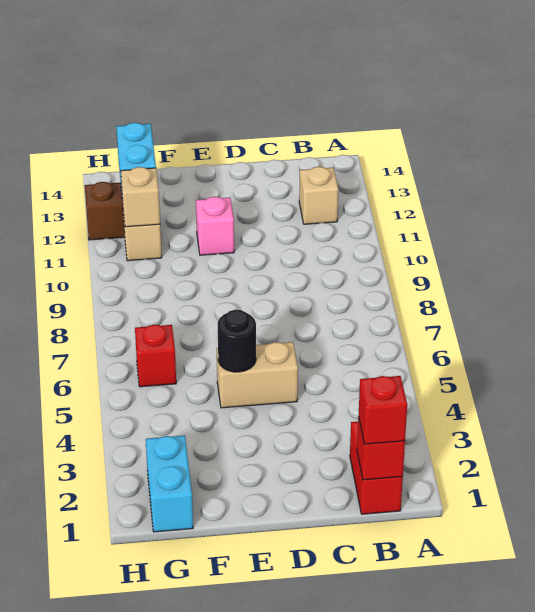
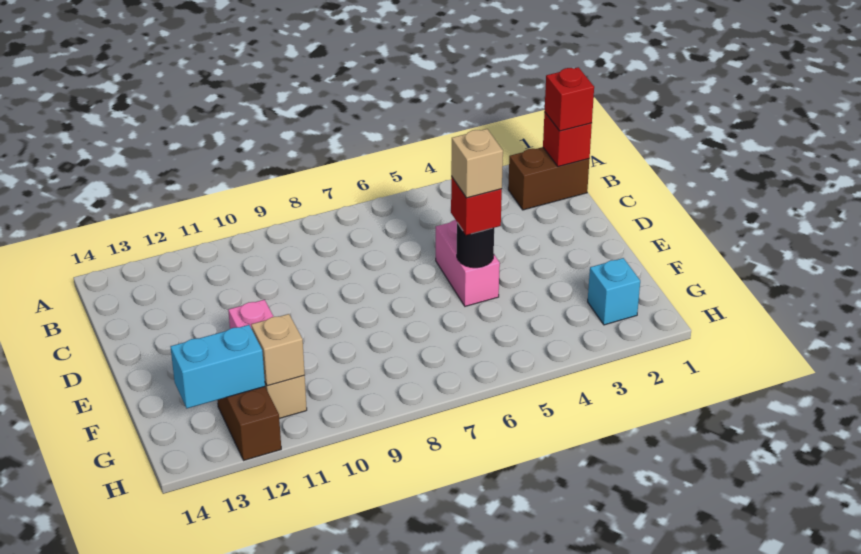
red brick B1:B2 level 1 -> brown brick B1:B2 level 1
tan brick B12 level 1 -> tan brick E5 level 4
tan brick D5:E5 level 1 -> pink brick D5:E5 level 1
cyan brick G1:G2 level 1 -> cyan brick G2 level 1
red brick G6 level 1 -> red brick E5 level 3

